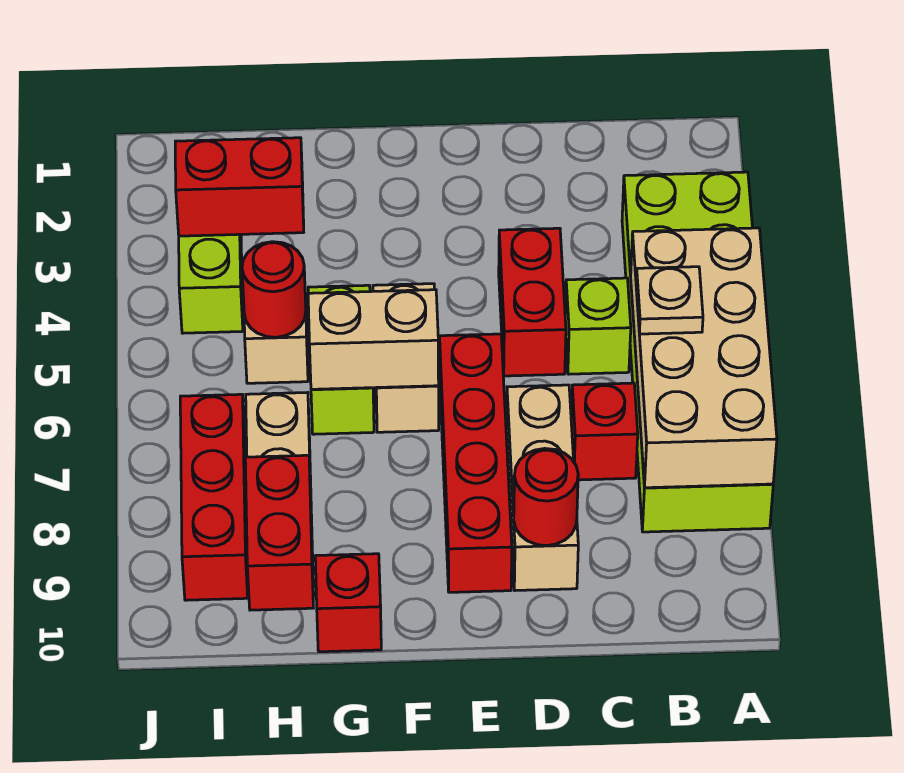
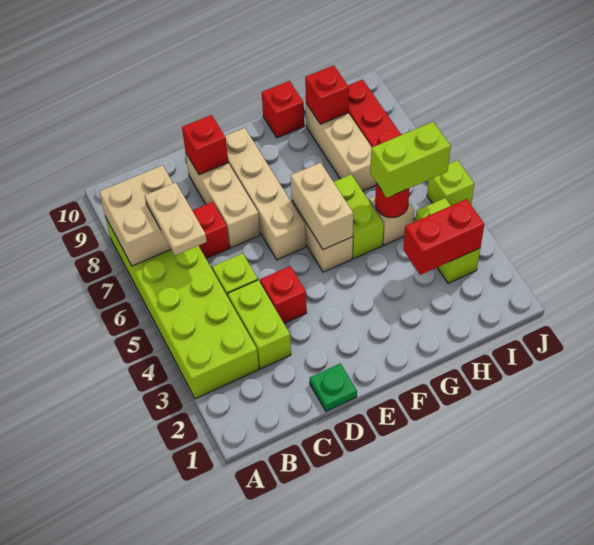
tan brick A5:B8 level 2 -> tan brick A7:B8 level 2
tan plate B6 level 3 -> tan plate B6:B7 level 3
none -> lime brick C3:C4 level 1
none -> green plate D1 level 1
red brick D4:D5 level 1 -> red brick D4 level 1
red round brick D9 level 2 -> red brick D9 level 2
red brick E6:E9 level 1 -> tan brick E6:E9 level 1
tan brick F6:G6 level 2 -> tan brick F5:F6 level 2
none -> lime brick H5:I5 level 3
red brick H9:H10 level 2 -> red brick H9 level 2
none -> lime brick J5 level 1

